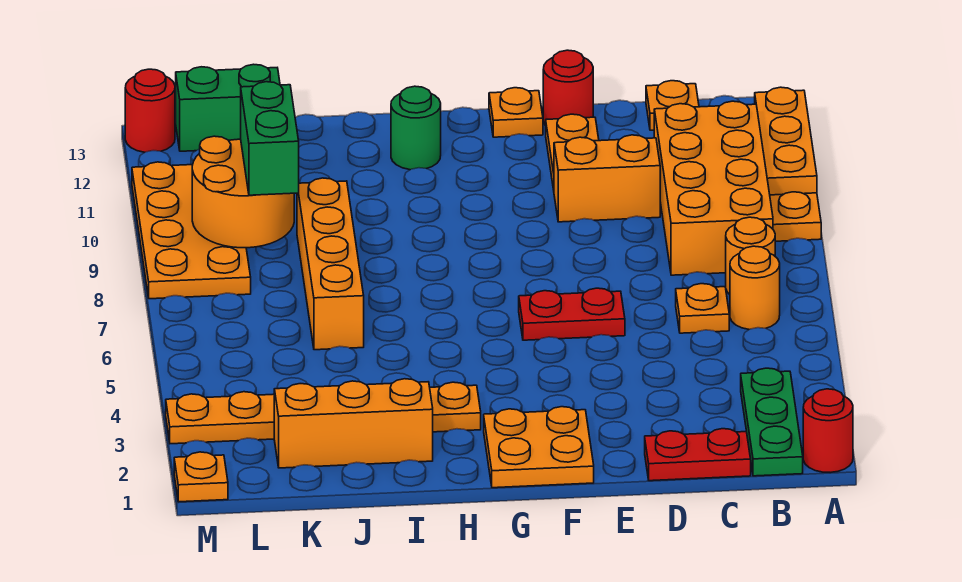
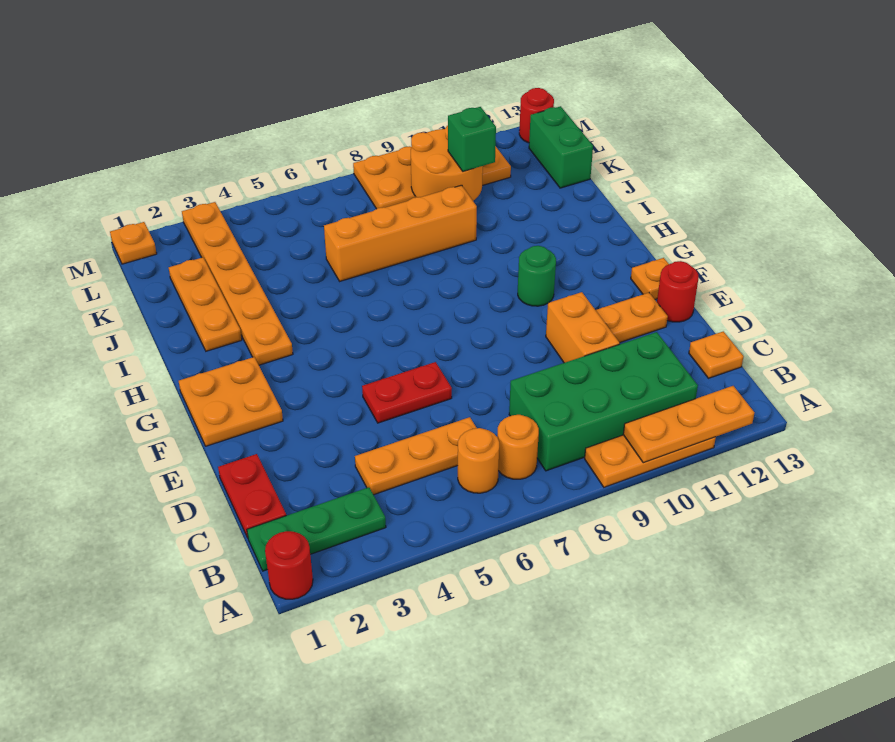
orange brick B8:C11 level 1 -> green brick B8:C11 level 1
orange plate C6 level 1 -> orange plate C4:C6 level 1
red plate E6:F6 level 1 -> red plate E5:E6 level 1
green round brick H12 level 1 -> green round brick G10 level 1
orange brick I2:K2 level 1 -> orange plate I2:K2 level 1
green brick K9:K10 level 3 -> green brick K10 level 3

